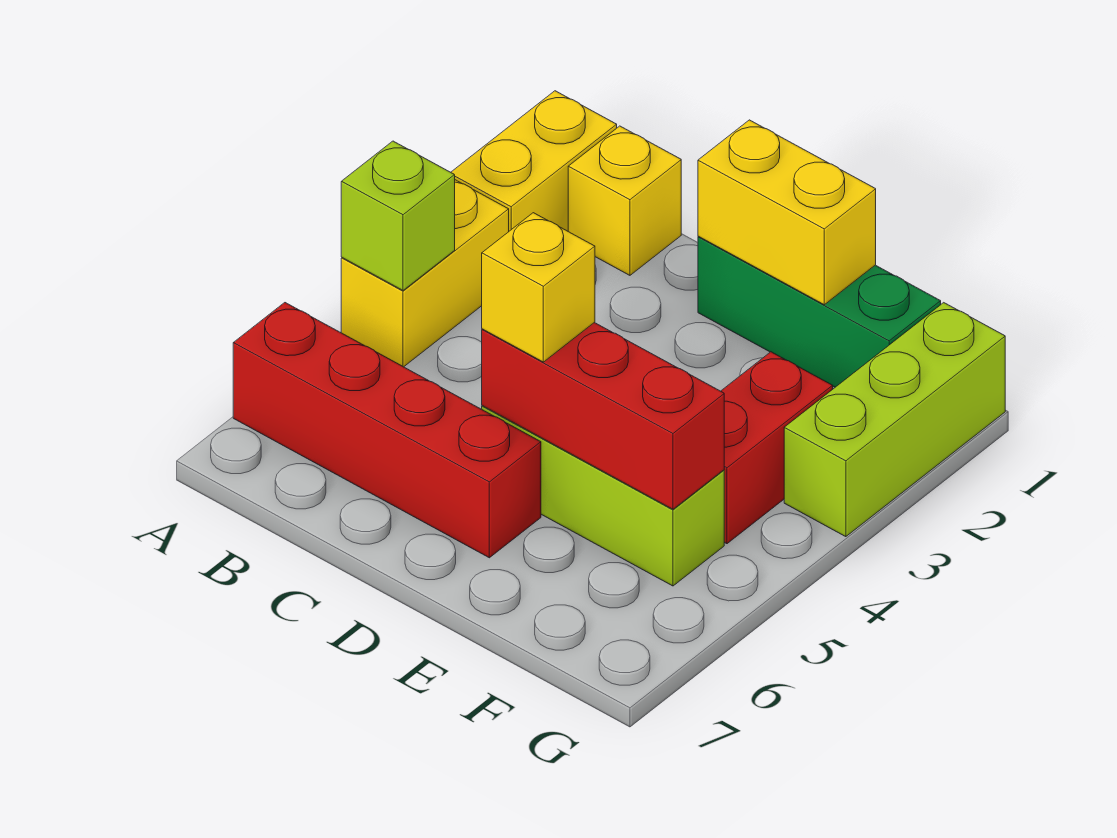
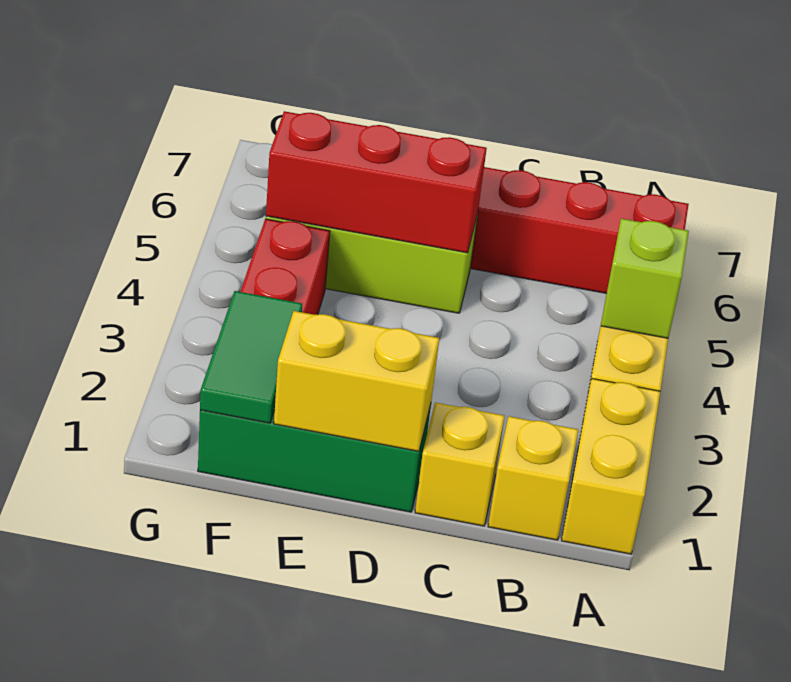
yellow brick D5 level 3 -> yellow brick C1 level 1
none -> green tile F1:F2 level 2
lime brick G1:G3 level 1 -> none

